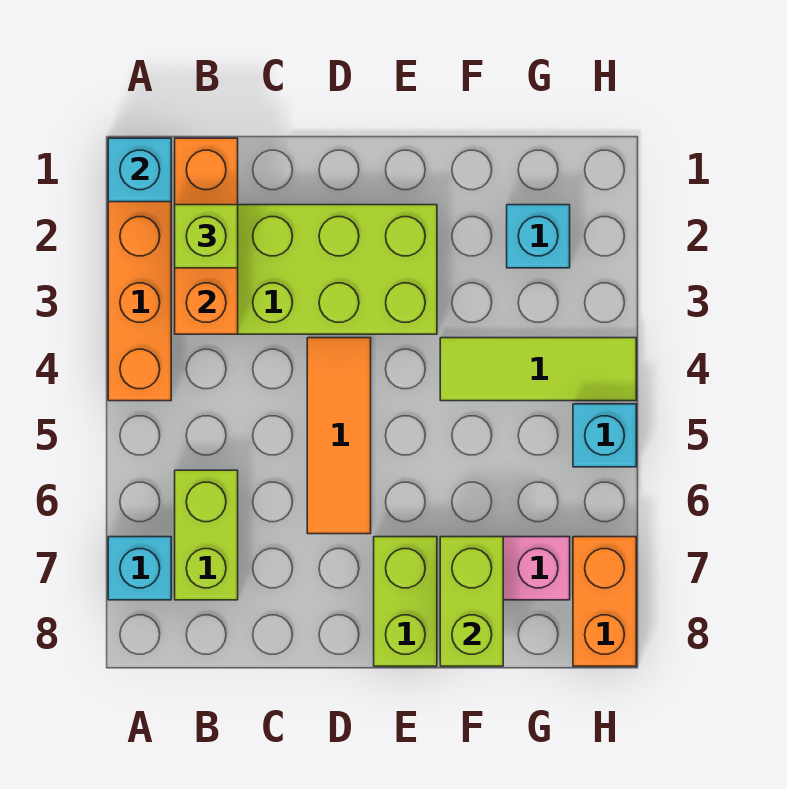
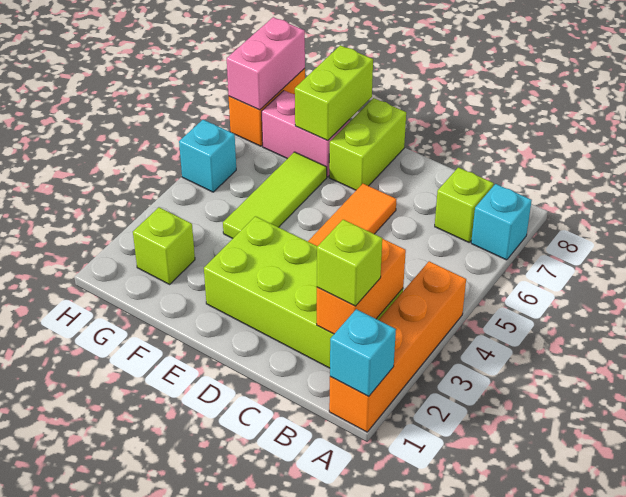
orange brick B1:B3 level 2 -> orange brick B2:B3 level 2
lime brick B6:B7 level 1 -> lime brick B7 level 1
lime tile F4:H4 level 1 -> lime tile F4:F6 level 1
cyan brick G2 level 1 -> lime brick G2 level 1
none -> pink brick H7:H8 level 2

